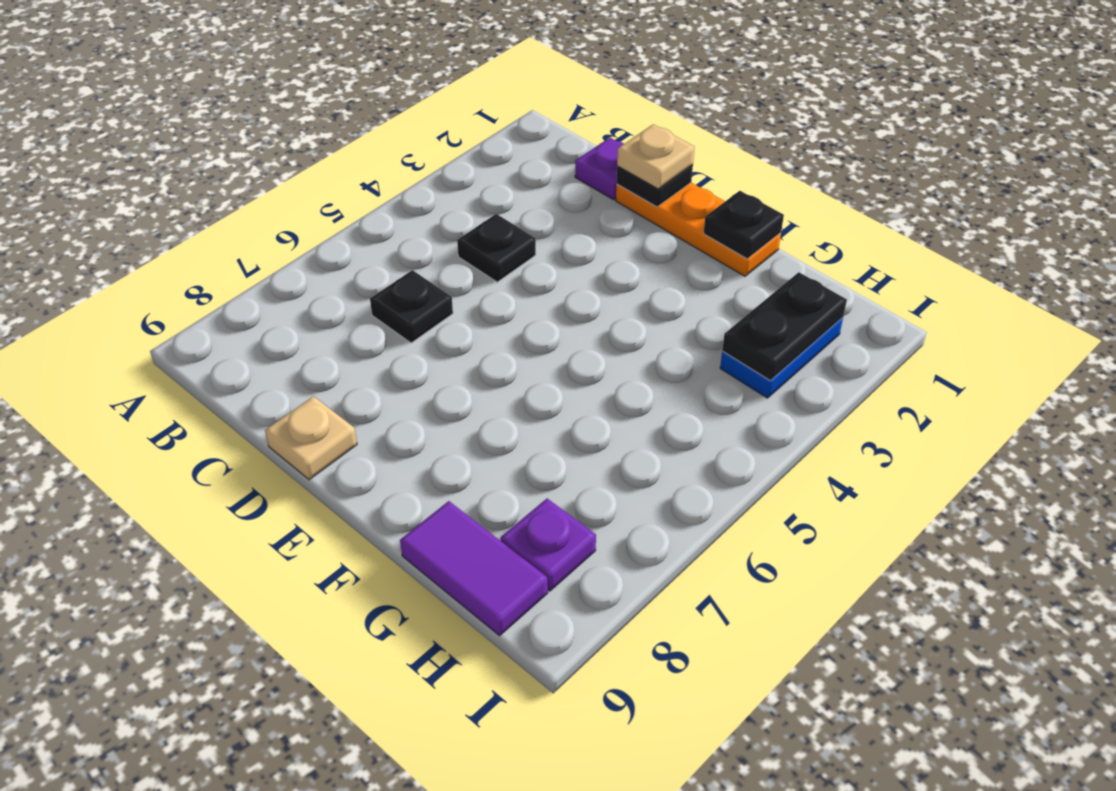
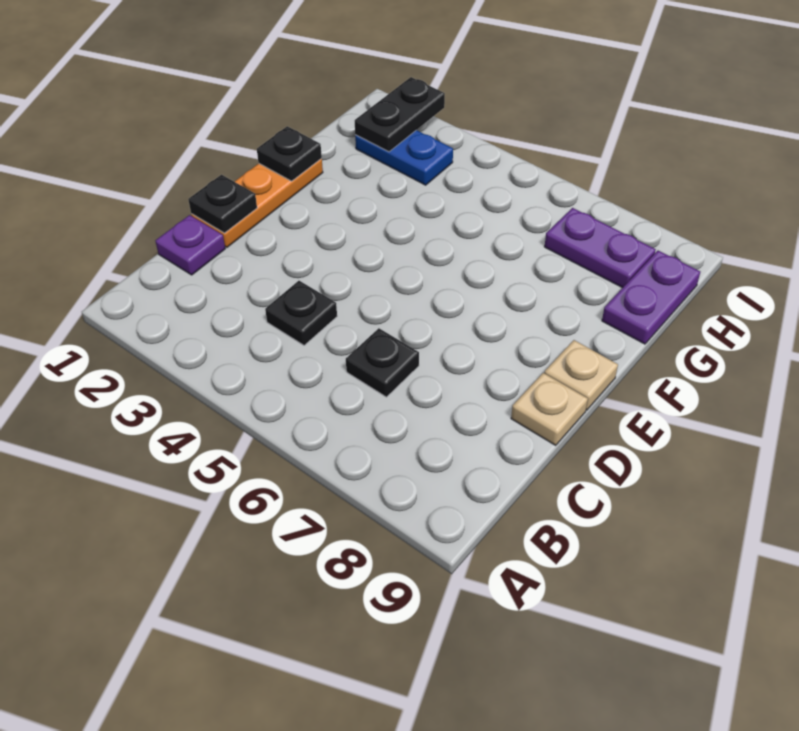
tan plate D1 level 3 -> tan plate E9 level 1
purple tile G9:H9 level 1 -> purple plate G9:H9 level 1
black plate H2:H3 level 2 -> black plate H2:I2 level 2
purple plate H8 level 1 -> purple plate H7:H8 level 1

